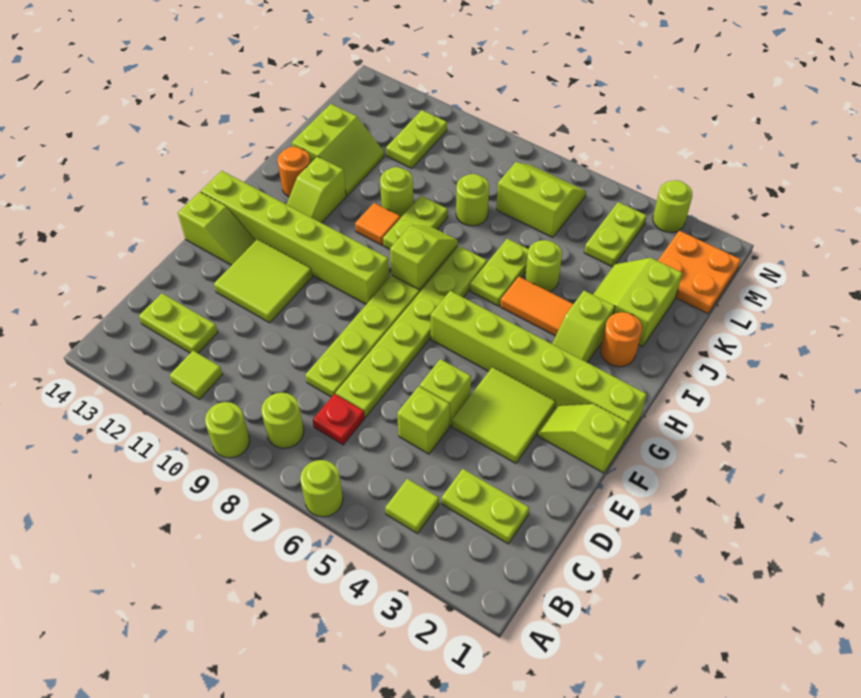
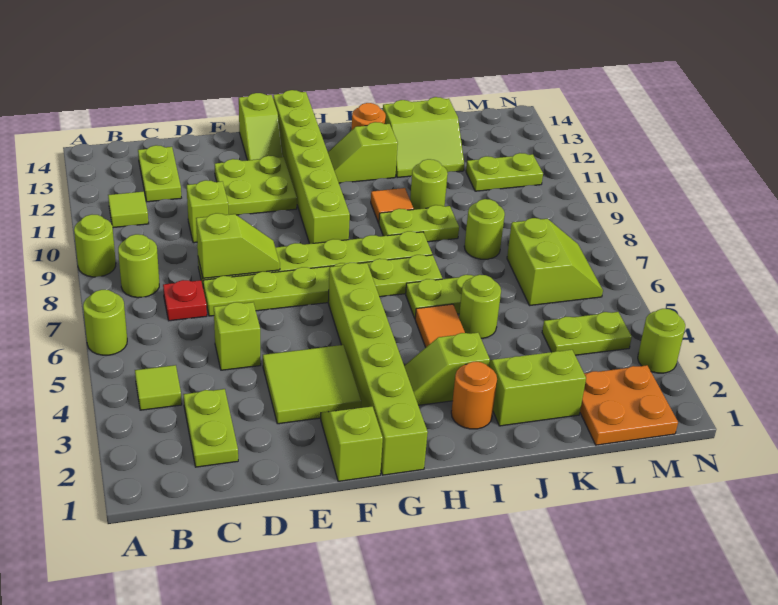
lime brick E5 level 1 -> lime brick D10 level 1
lime tile E11:F12 level 1 -> lime plate E11:F12 level 1
lime slope H8:I8 level 2 top H -> lime slope D8:E8 level 2 top D

